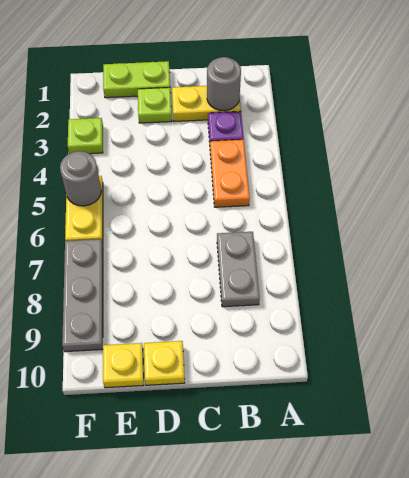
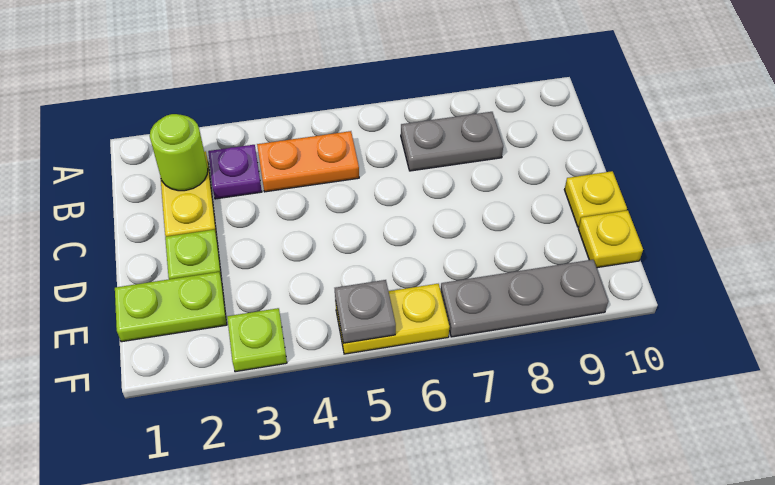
grey round brick B2 level 2 -> lime round brick B2 level 2
lime plate D1:E1 level 1 -> lime plate E1:E2 level 1
grey round brick F5 level 2 -> grey plate F5 level 2

